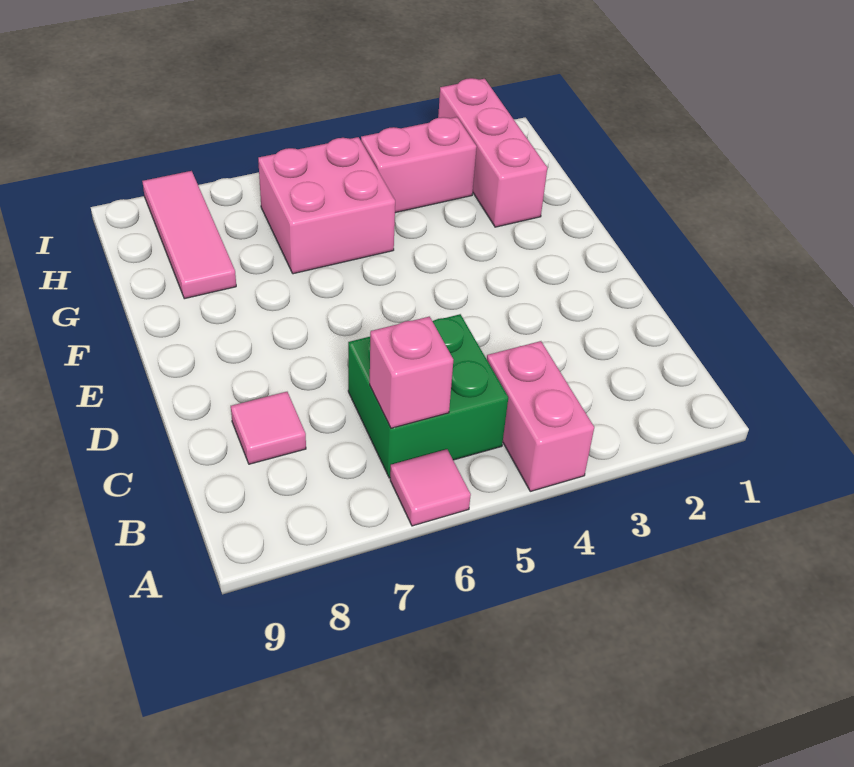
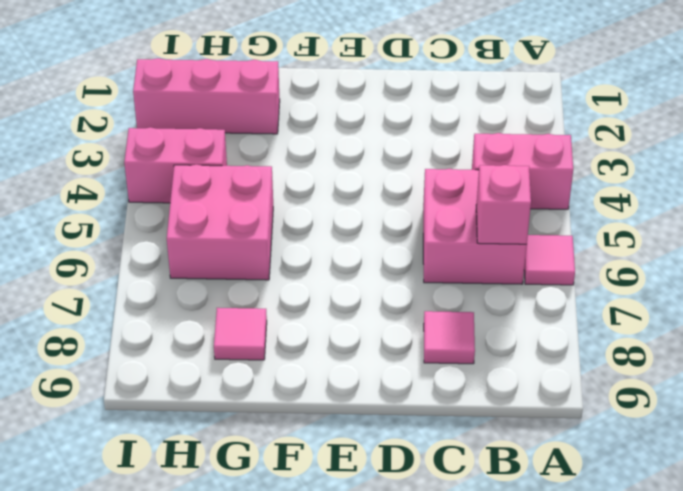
green brick B5:C6 level 1 -> pink brick B5:C6 level 1
pink tile G8:I8 level 1 -> pink tile G8 level 1
pink brick H3:H4 level 1 -> pink brick H4:I4 level 1

